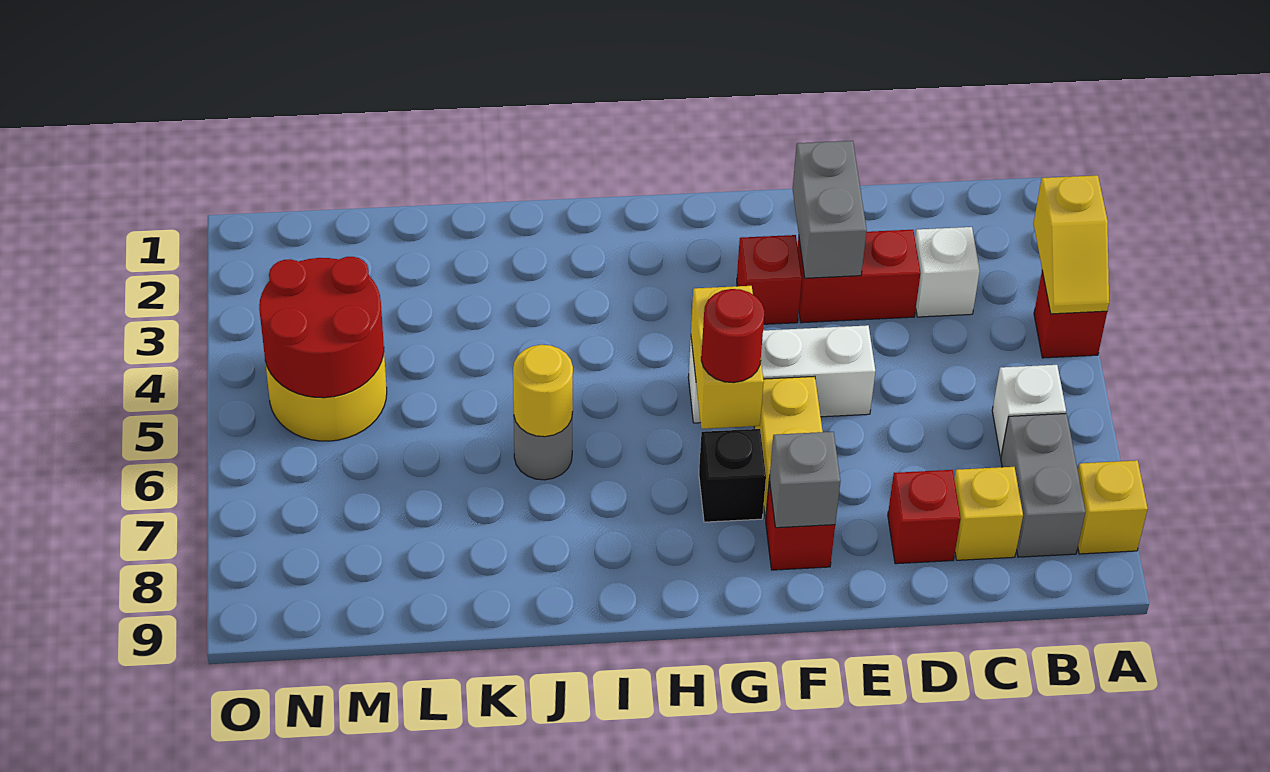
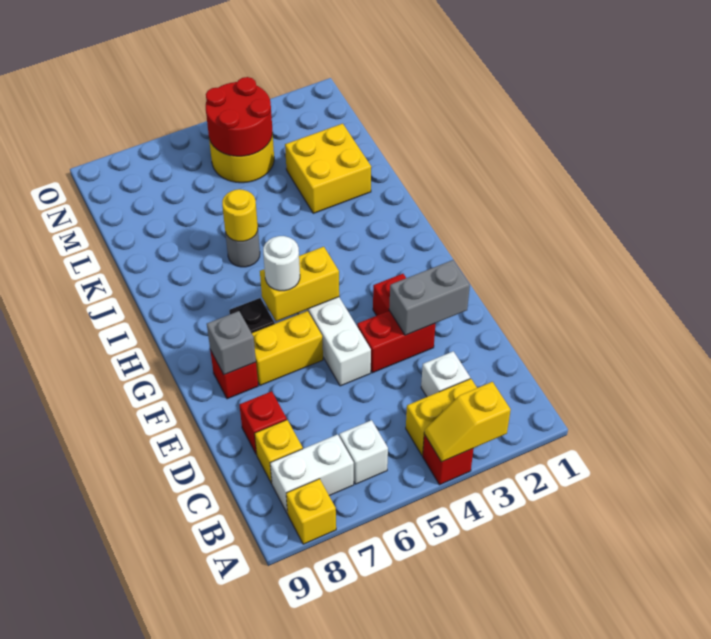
none -> yellow brick B3:B4 level 1
grey brick B7:B8 level 1 -> white brick B7:B8 level 1
red brick D3:E3 level 1 -> red brick E3:E4 level 1
red round brick G6 level 3 -> white round brick G6 level 3
none -> yellow brick K2:L3 level 1

